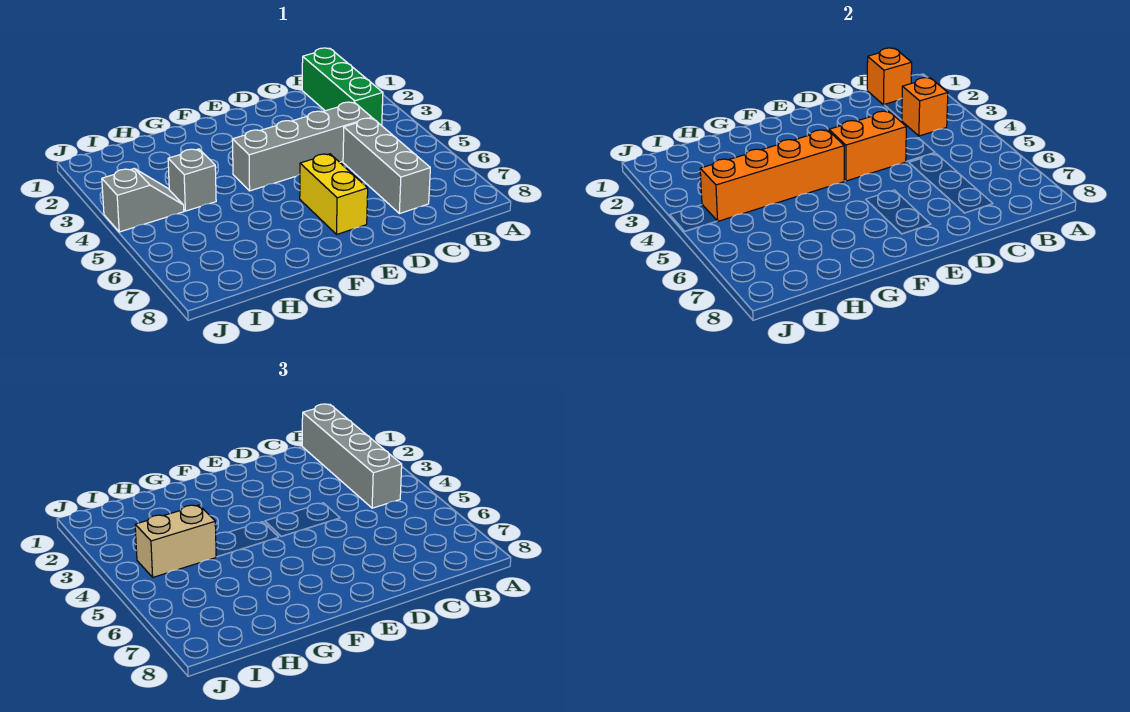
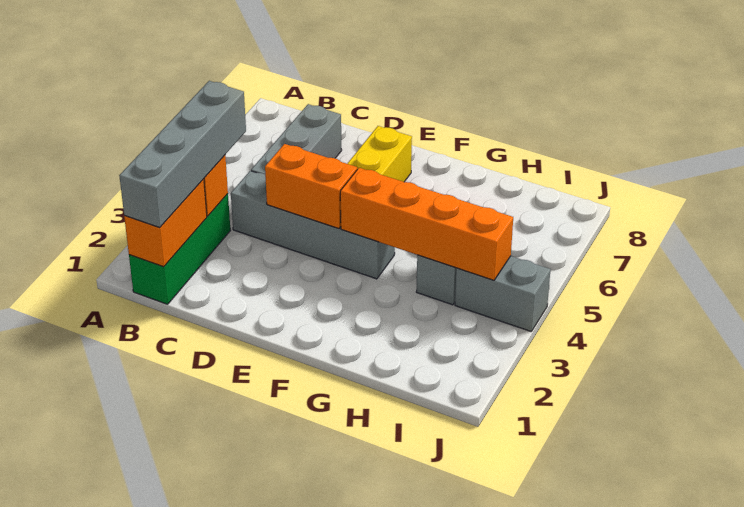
orange brick B1 level 2 -> orange brick B1:B2 level 2
tan brick H4:I4 level 3 -> none
grey slope I4:J4 level 1 top J -> grey brick I4:J4 level 1

